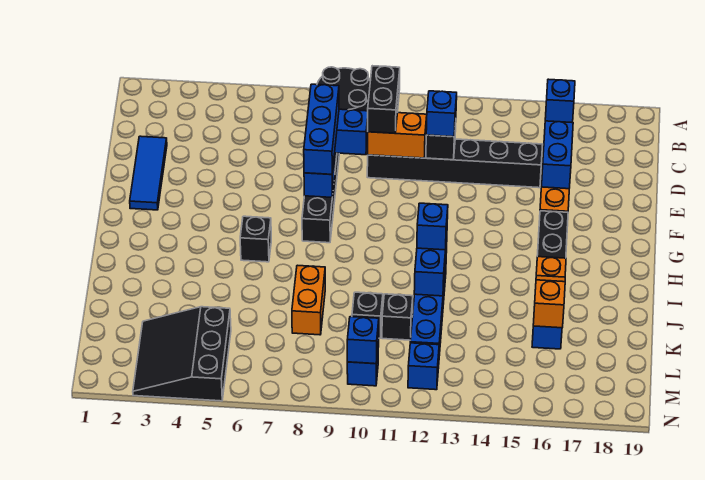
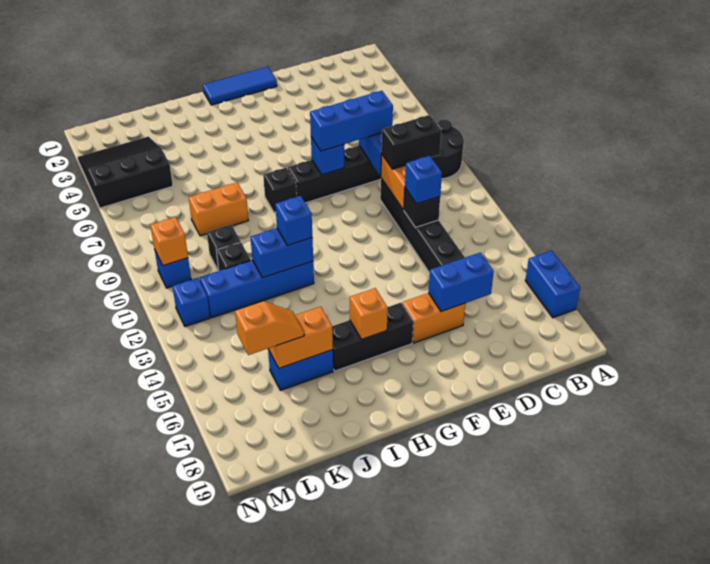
blue brick A16 level 1 -> blue brick A16:A17 level 1
blue tile D2:F2 level 1 -> blue tile F1:H1 level 1
black brick H6 level 1 -> black brick H8 level 1
none -> orange brick H16 level 2
blue brick M10 level 2 -> orange brick M10 level 2

